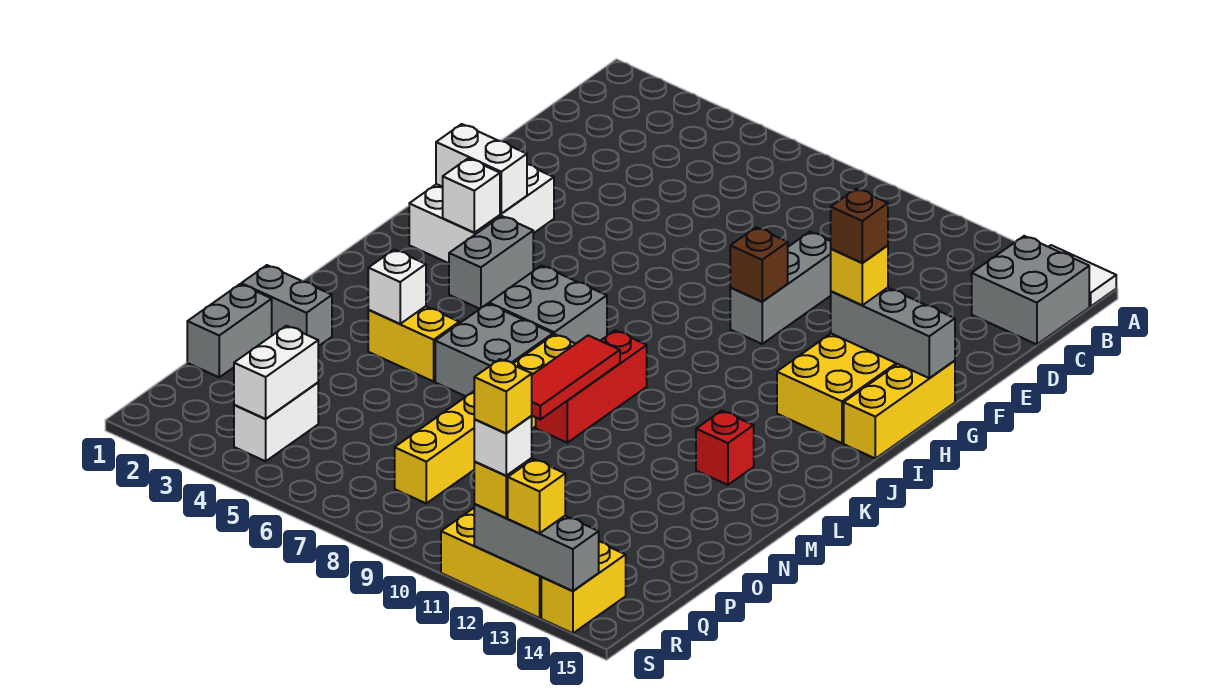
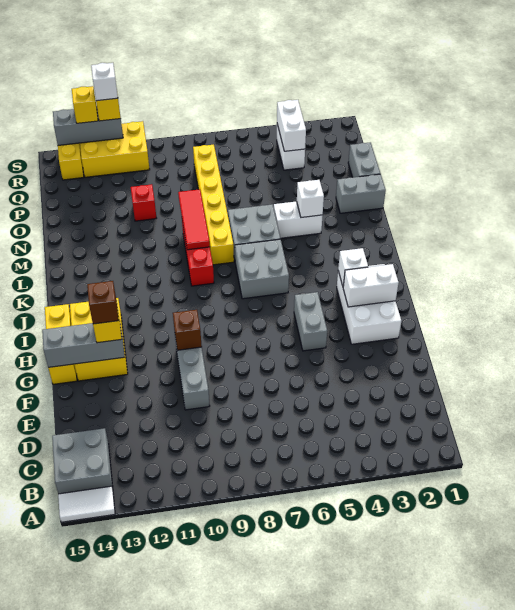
grey brick I4:J4 level 1 -> grey brick G5:H5 level 1
red brick L13 level 1 -> red brick O11 level 1
yellow brick M4:M5 level 1 -> white brick M4:M5 level 1
yellow brick S12 level 5 -> none

